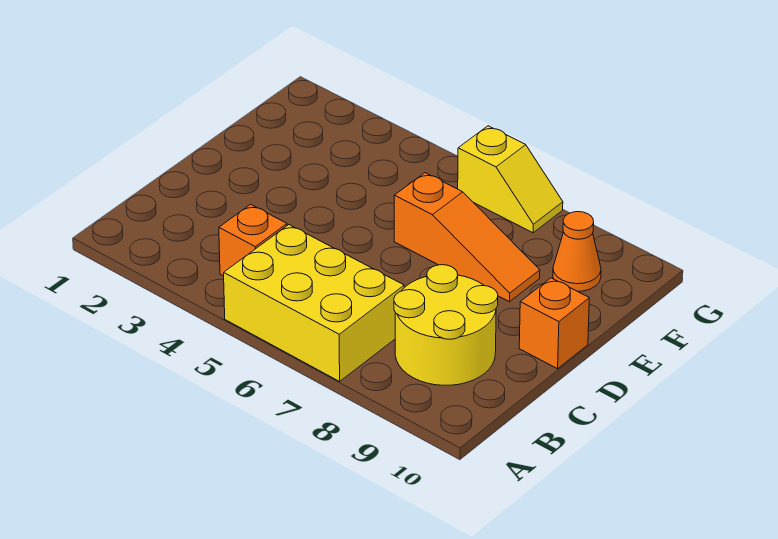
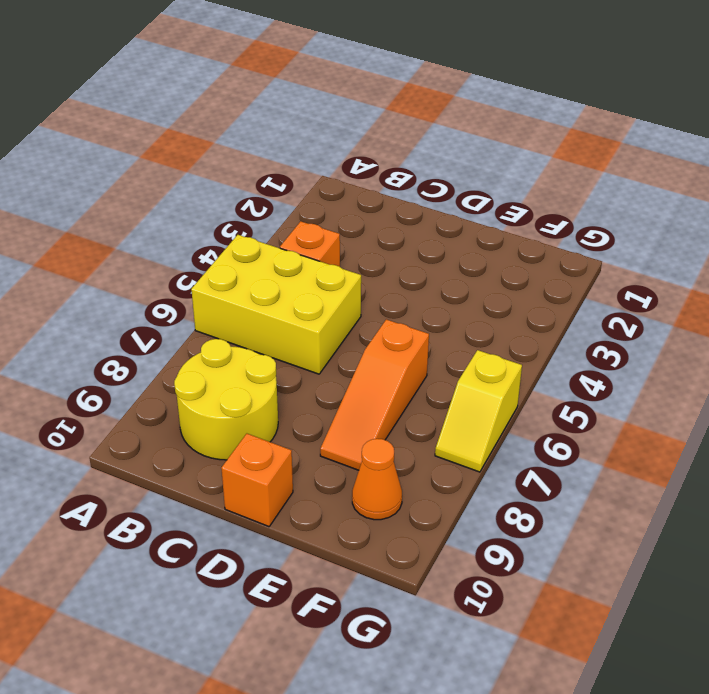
yellow brick A5:B7 level 1 -> yellow brick A5:C6 level 1

